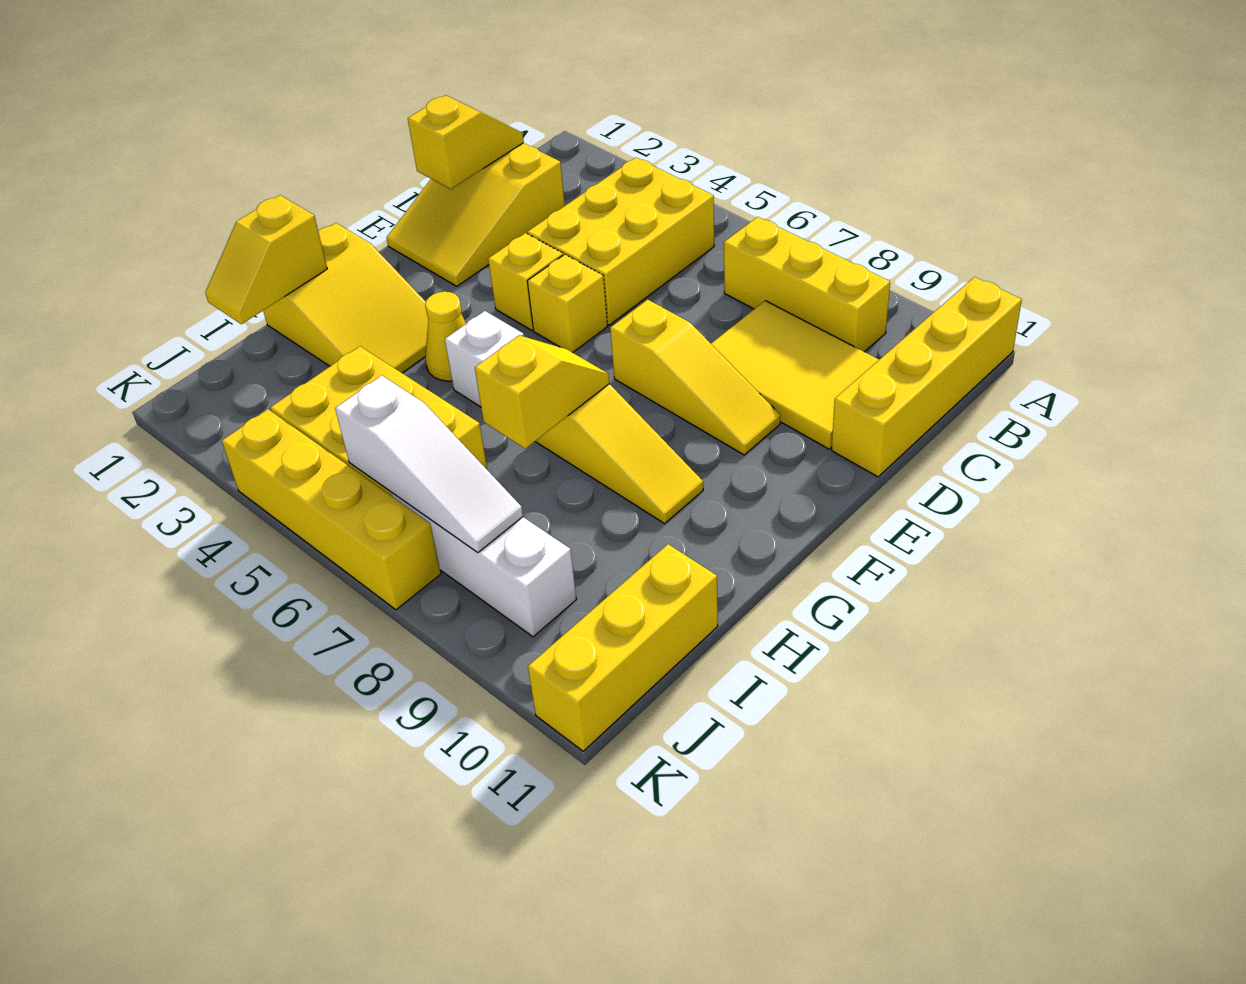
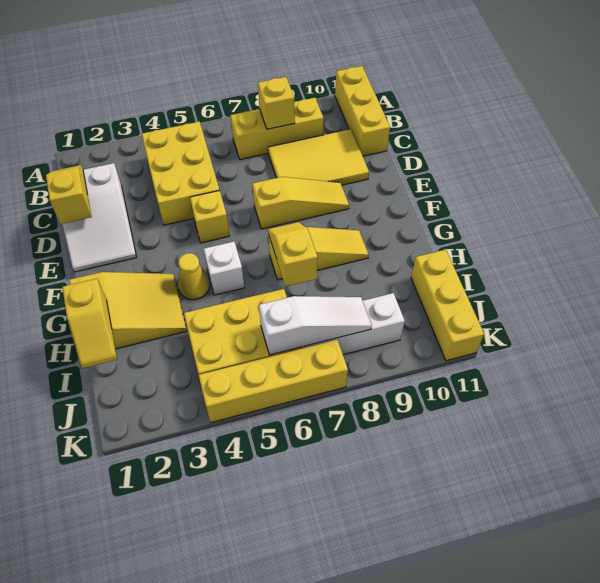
yellow brick A11:D11 level 1 -> yellow brick A11:C11 level 1
yellow slope C1:E2 level 1 top C -> white slope C1:E2 level 1 top C
yellow brick E4 level 1 -> yellow brick B8 level 2

